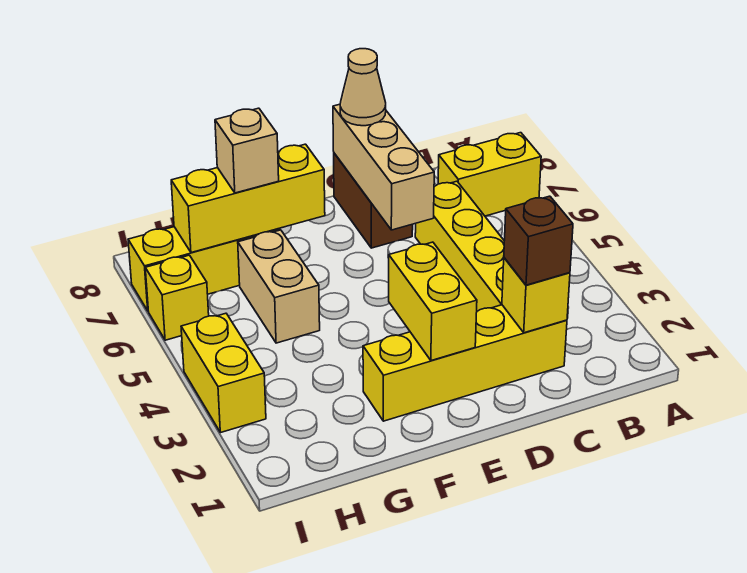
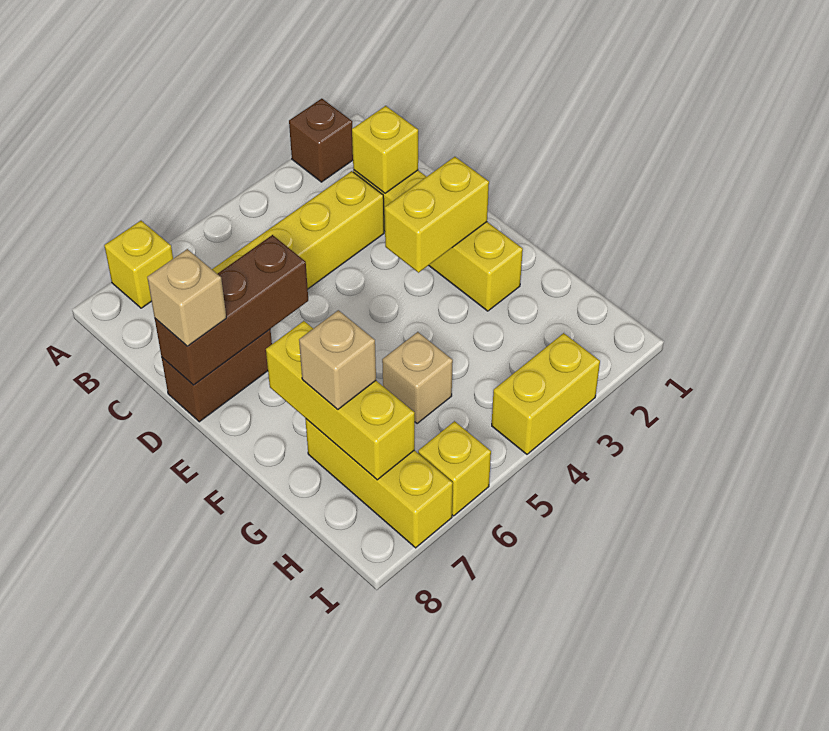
yellow brick A7:B7 level 1 -> yellow brick A7 level 1
brown brick C2 level 3 -> brown brick A2 level 1
tan brick D6:D8 level 2 -> brown brick D6:D8 level 2
tan cone D8 level 3 -> tan brick D8 level 3
tan brick G5:G6 level 1 -> tan brick G5 level 1

